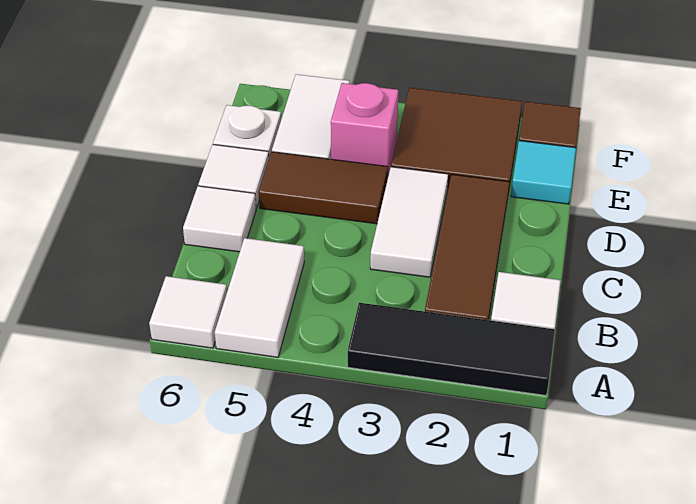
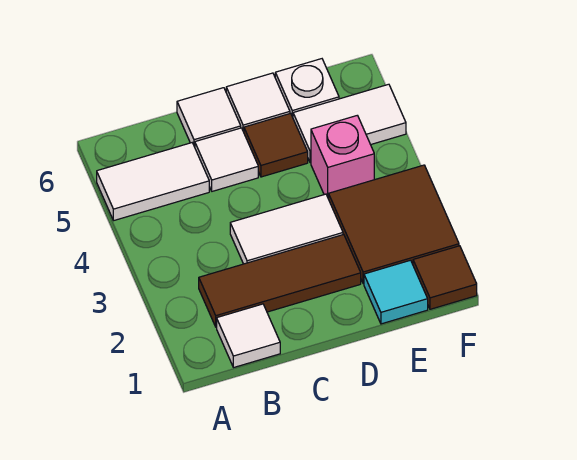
black tile A1:A3 level 1 -> none
white tile A6 level 1 -> white tile C5 level 1
brown tile D4:D5 level 1 -> brown tile D5 level 1

